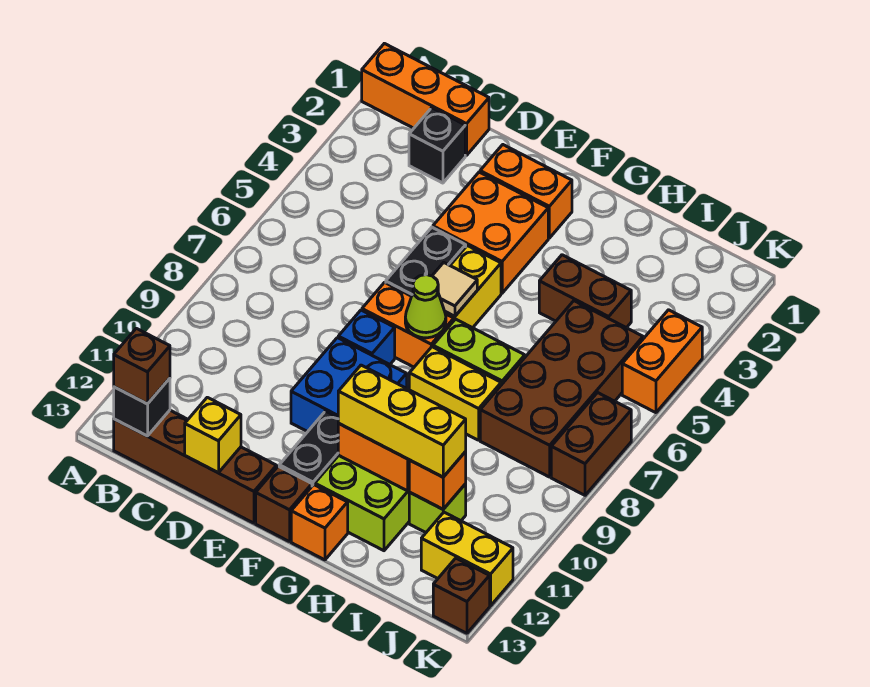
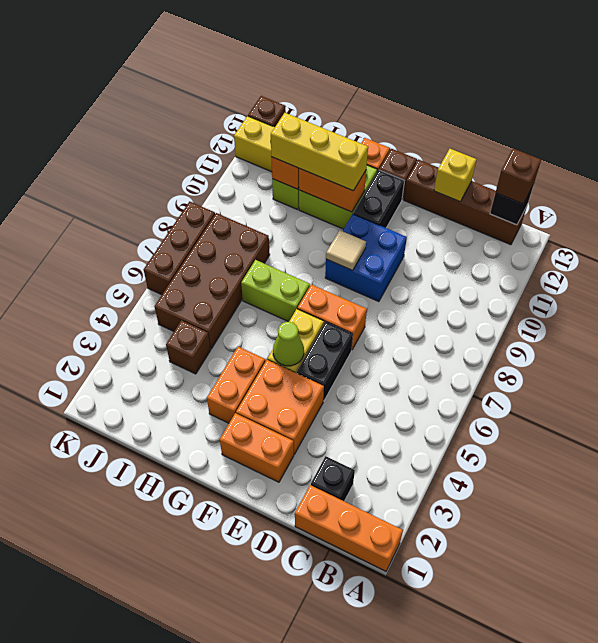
blue brick E8 level 1 -> none
tan tile F6 level 2 -> tan tile F9 level 2
lime cone F7 level 2 -> lime cone F5 level 2
yellow brick G8:H8 level 1 -> none
brown brick H4:I4 level 1 -> brown brick I4 level 1
orange brick K4:K5 level 1 -> orange brick G3:G4 level 1
brown brick K7:K8 level 1 -> brown brick K6:K8 level 1

